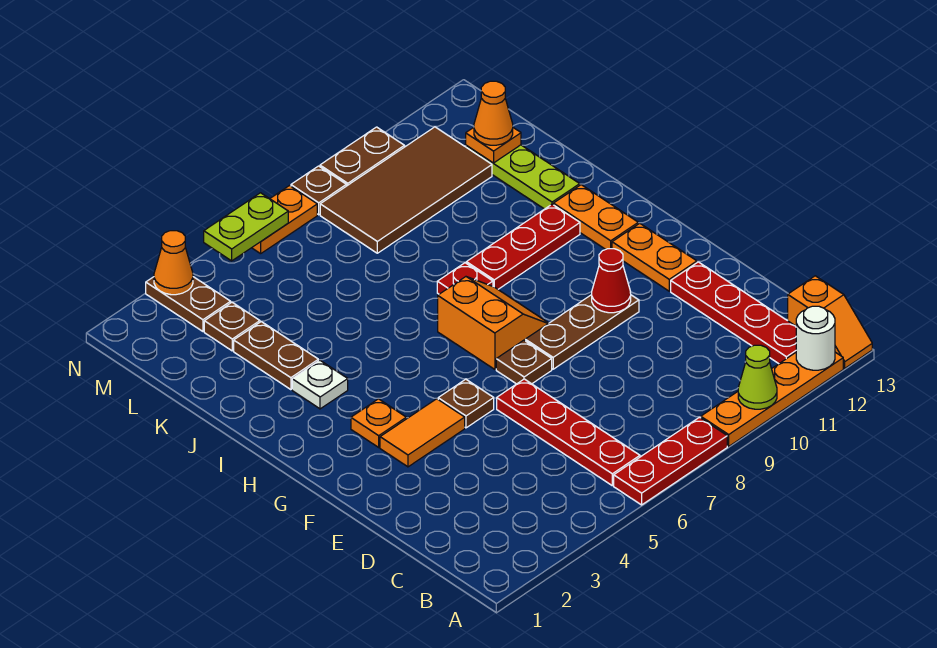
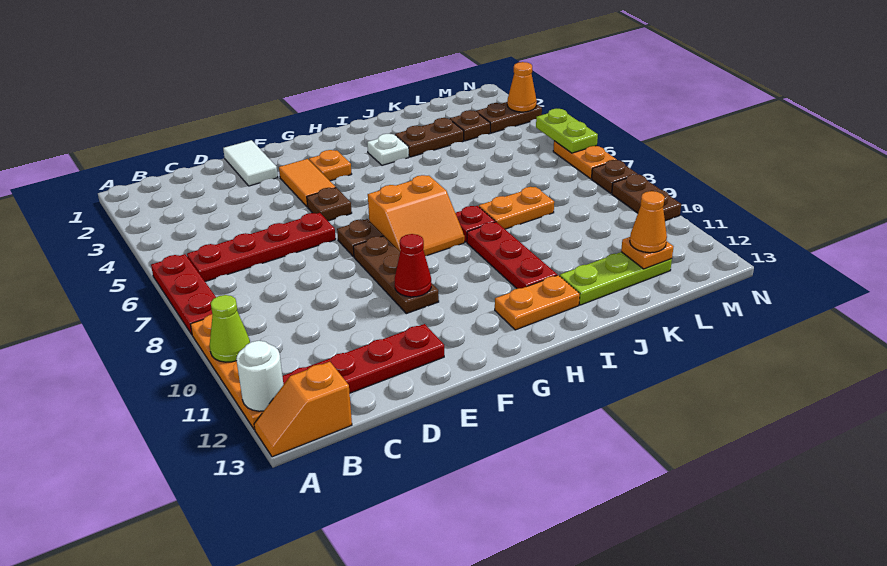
none -> white tile E1:E2 level 1
orange plate F12:G12 level 1 -> orange plate J8:K8 level 1
brown tile L8:M11 level 1 -> none

